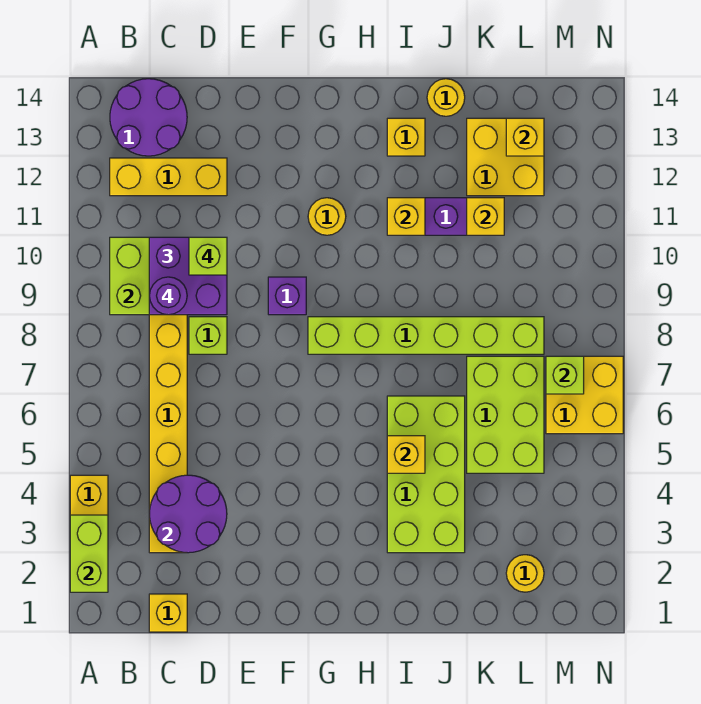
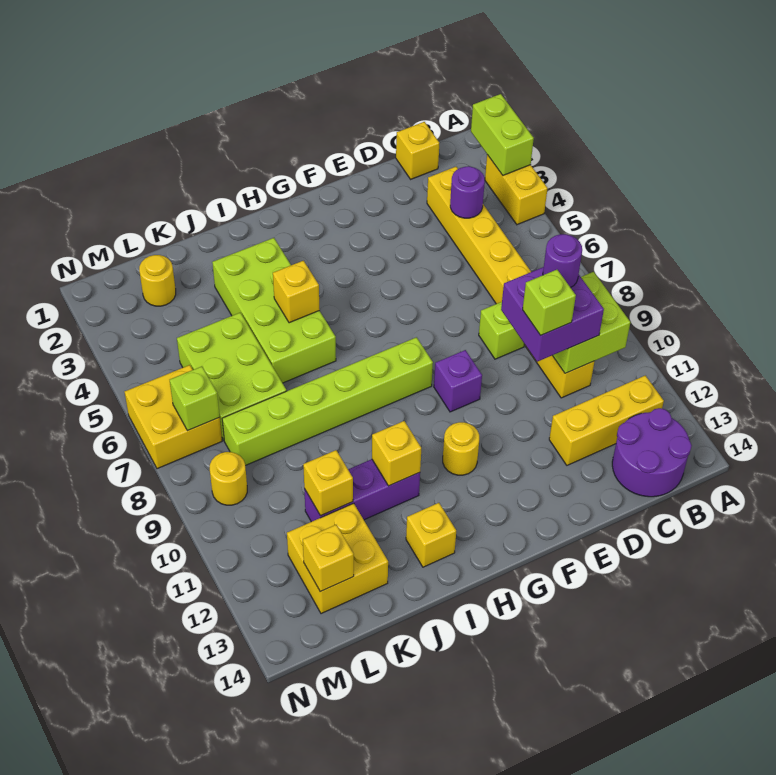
purple round brick C3:D4 level 2 -> purple round brick C4 level 2
yellow round brick J14 level 1 -> yellow round brick M9 level 1

